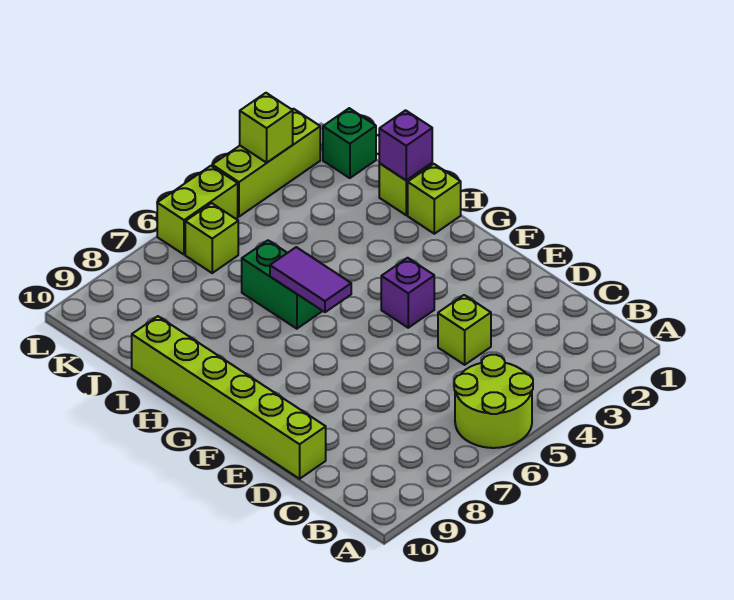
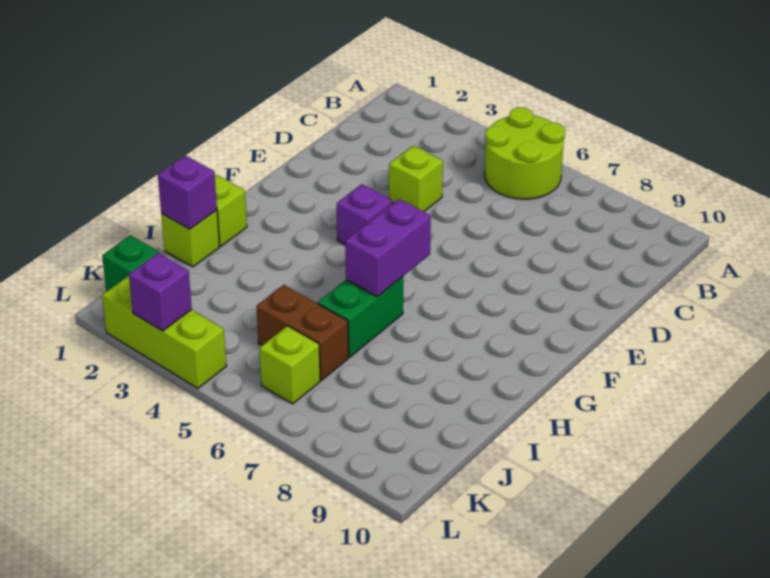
lime brick D10:I10 level 1 -> none
purple tile G6:H6 level 2 -> purple brick G6:H6 level 2
none -> brown brick J5:J6 level 1
lime brick L3 level 2 -> purple brick L3 level 2
lime brick L5:L6 level 1 -> none

